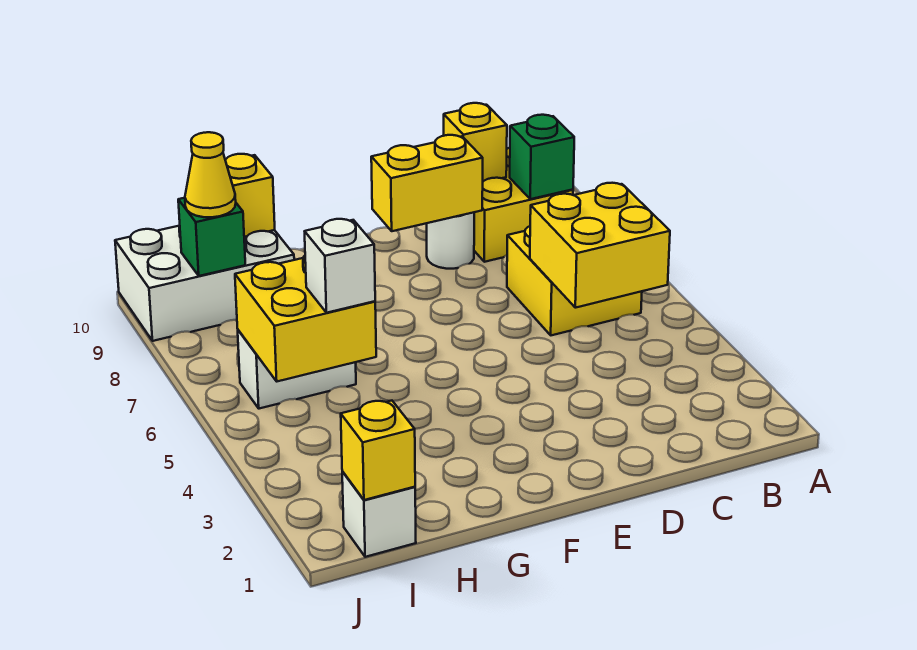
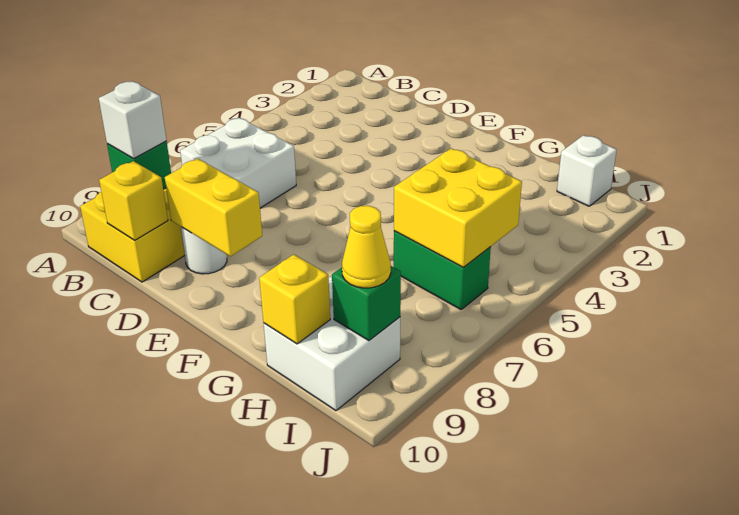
yellow brick B5:C6 level 2 -> none
yellow brick B6:C7 level 1 -> white brick B6:C7 level 1
white brick H5 level 3 -> white brick B9 level 3
white brick H6:I6 level 1 -> green brick H6:I6 level 1
white brick H9:J10 level 1 -> white brick H9:I10 level 1
yellow brick I1 level 2 -> none

